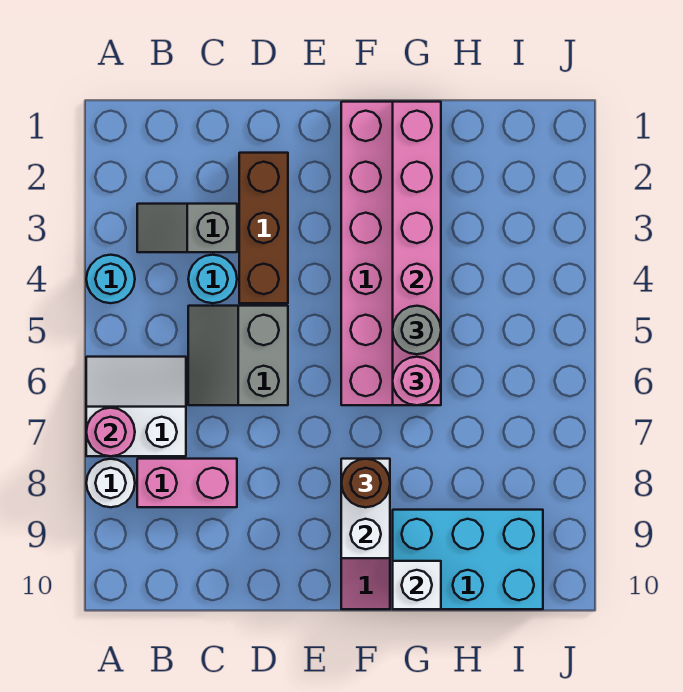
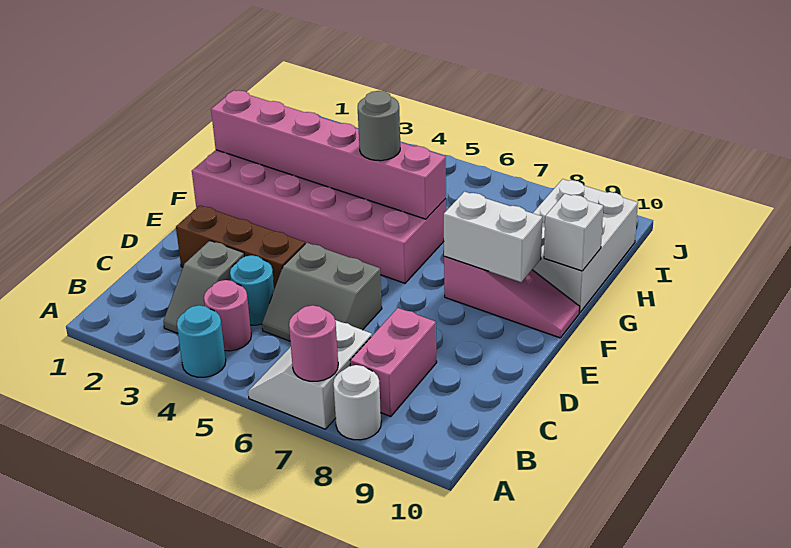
brown round brick F8 level 3 -> none
pink round brick G6 level 3 -> pink round brick B4 level 1
cyan brick G9:I10 level 1 -> white brick G9:I10 level 1

